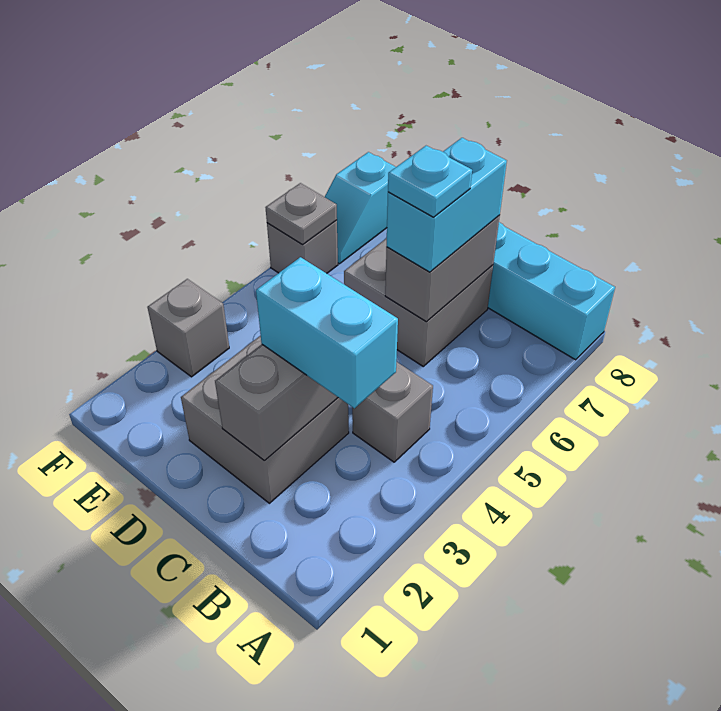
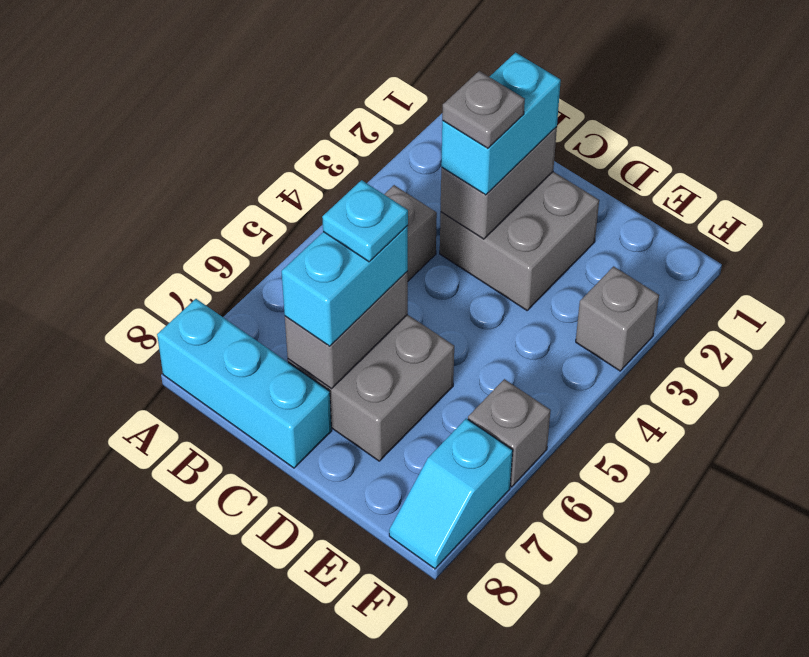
cyan brick B3:C3 level 3 -> cyan brick C2:C3 level 3
grey plate F6 level 2 -> grey plate C3 level 4
cyan slope F7:F8 level 1 top 8 -> cyan slope F7:F8 level 1 top 7

